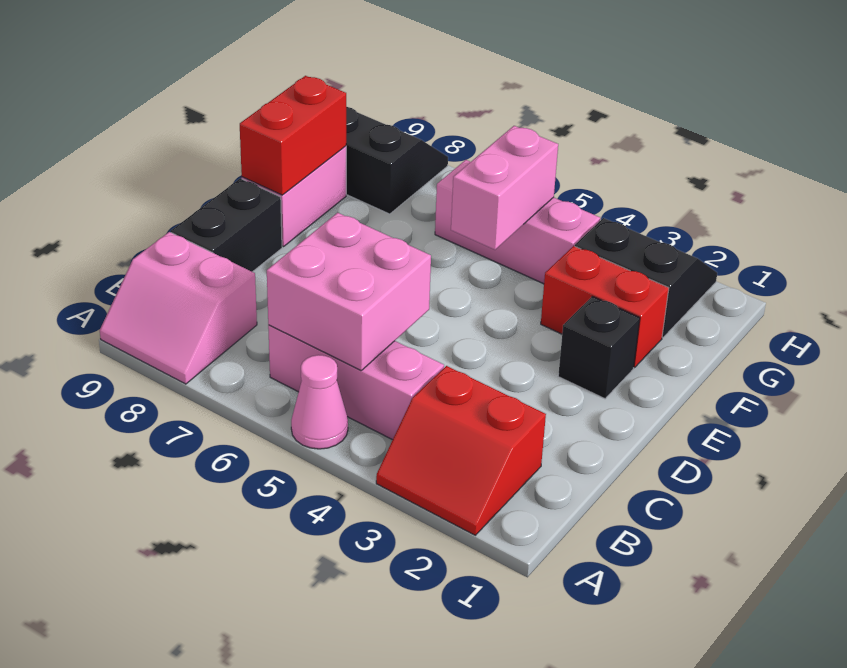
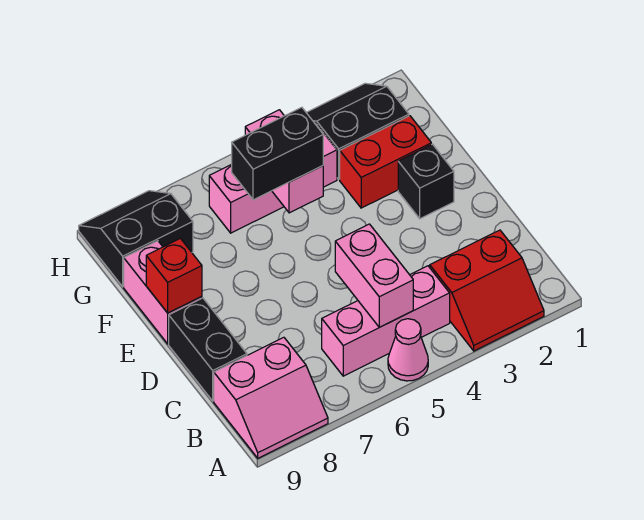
pink brick B5:C6 level 2 -> pink brick B5:C5 level 2
red brick E9:F9 level 2 -> red brick E9 level 2
none -> black brick F5:F6 level 3

